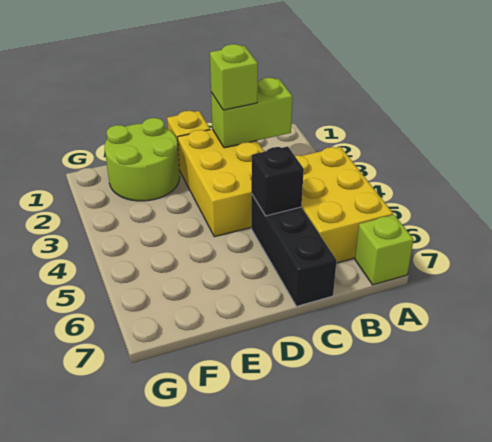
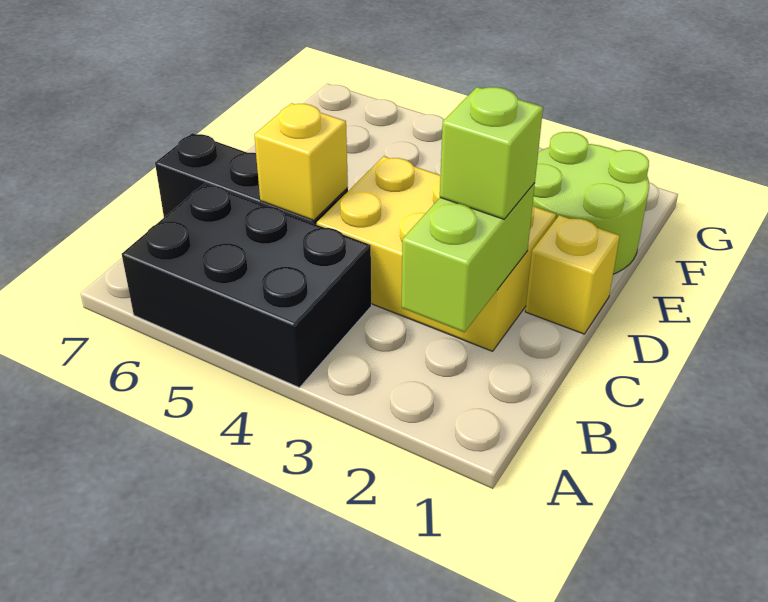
yellow brick A4:B6 level 1 -> black brick A4:B6 level 1
lime brick A7 level 1 -> none
black brick C5 level 2 -> yellow brick C5 level 2

